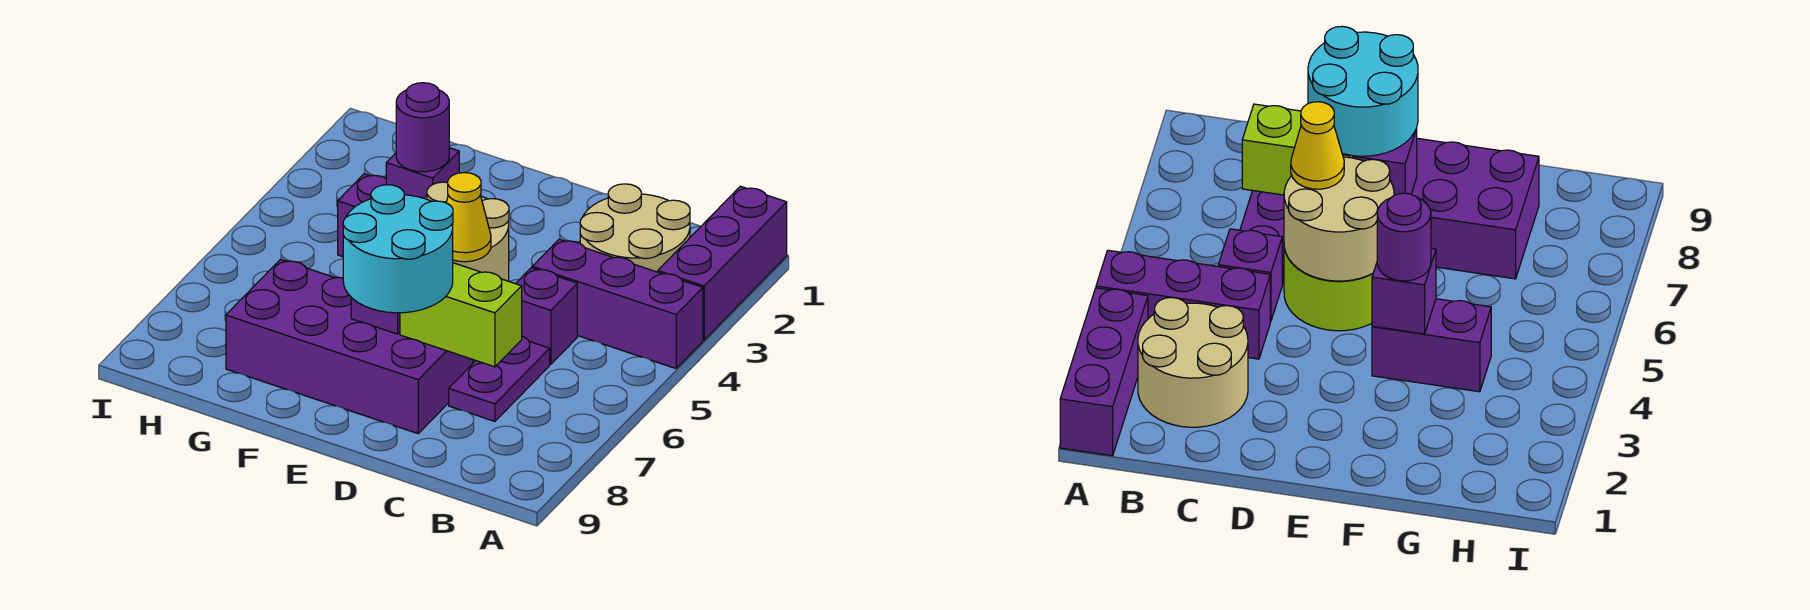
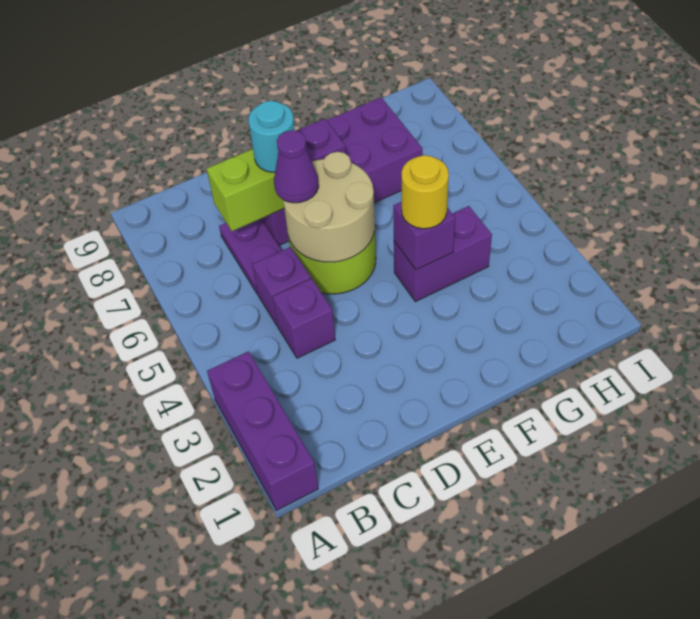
purple brick A4:C4 level 1 -> purple brick C4 level 1
tan round brick B2:C3 level 1 -> none
yellow cone D6 level 3 -> purple cone D6 level 3
cyan round brick D7:E8 level 3 -> cyan round brick D7 level 3
purple round brick F4 level 3 -> yellow round brick F4 level 3

